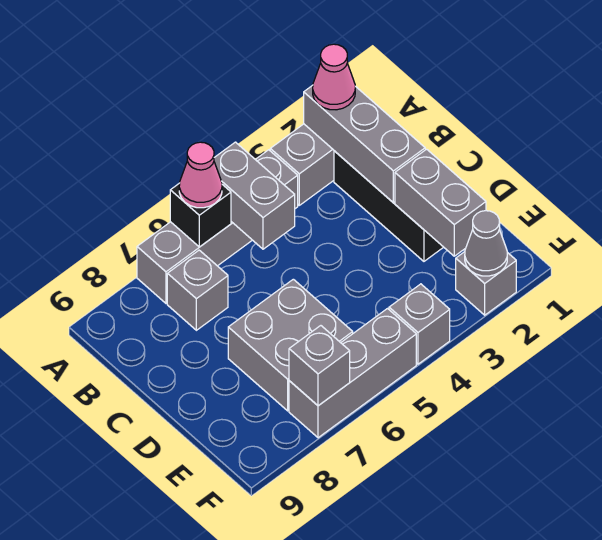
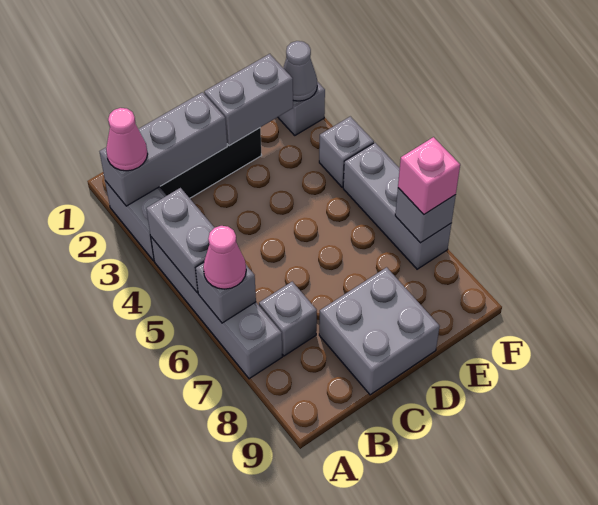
grey brick A5:B5 level 2 -> grey brick A4:A5 level 2
black brick A6 level 2 -> grey brick A6 level 2
grey brick D6:E7 level 1 -> grey brick C8:D9 level 1
none -> pink brick F7 level 3

